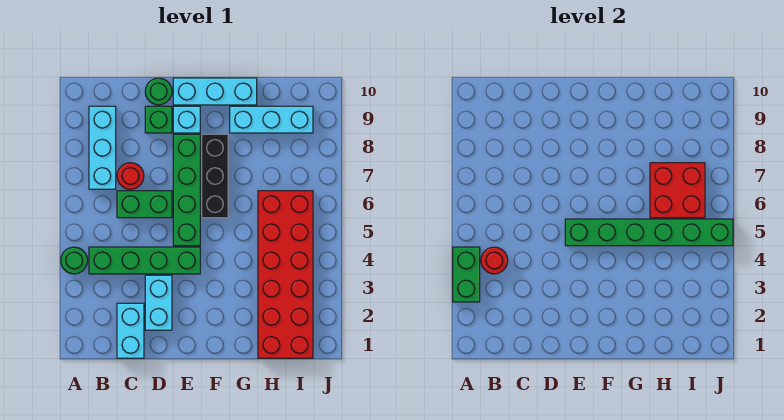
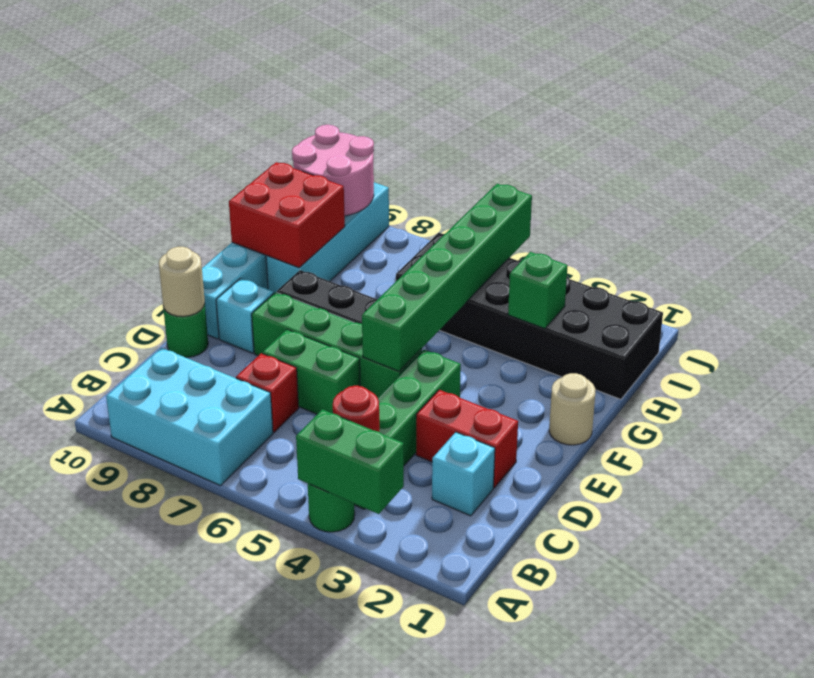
cyan brick B7:B9 level 1 -> cyan brick A7:B9 level 1
cyan brick C1:C2 level 1 -> cyan brick C2 level 1
green brick C6:D6 level 1 -> green brick D6:D7 level 1
red round brick C7 level 1 -> red brick C7 level 1
cyan brick D2:D3 level 1 -> red brick D2:D3 level 1
green brick D9 level 1 -> green brick H3 level 2
none -> tan round brick D10 level 2
none -> tan round brick F1 level 1
cyan brick G9:I9 level 1 -> cyan brick G9:J9 level 1
red brick H1:I6 level 1 -> black brick H1:I6 level 1
red brick H6:I7 level 2 -> red brick G9:H10 level 2
none -> pink round brick I9:J10 level 2

